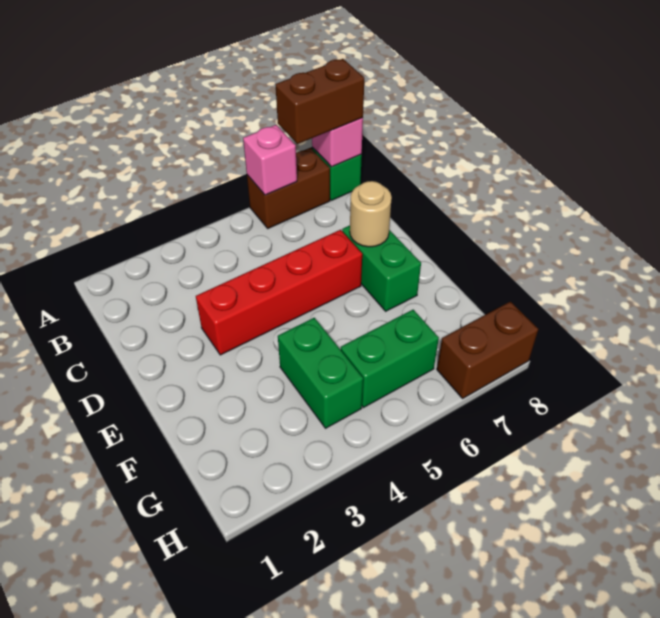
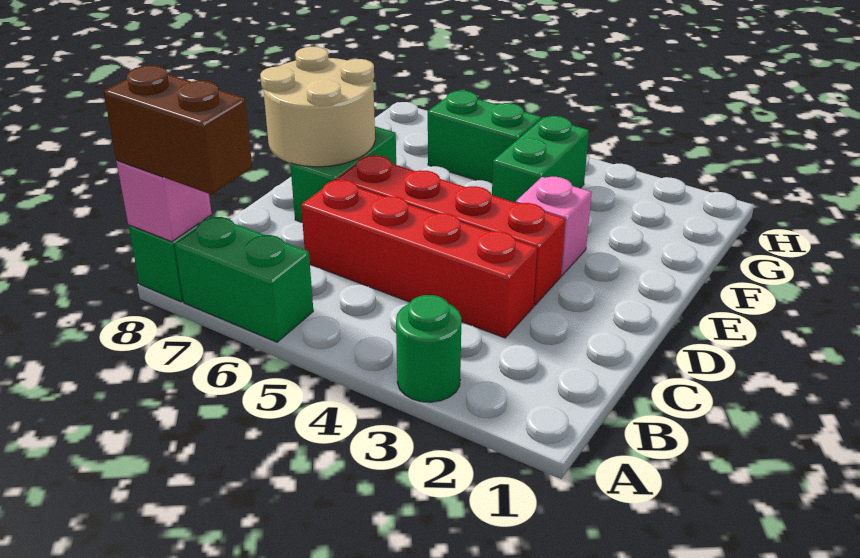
none -> green round brick A3 level 1
brown brick A6:A7 level 1 -> green brick A6:A7 level 1
pink brick A6 level 2 -> pink brick E3 level 1
none -> red brick C3:C6 level 1
tan round brick D7 level 2 -> tan round brick D7:E8 level 2
brown brick H7:H8 level 1 -> none

